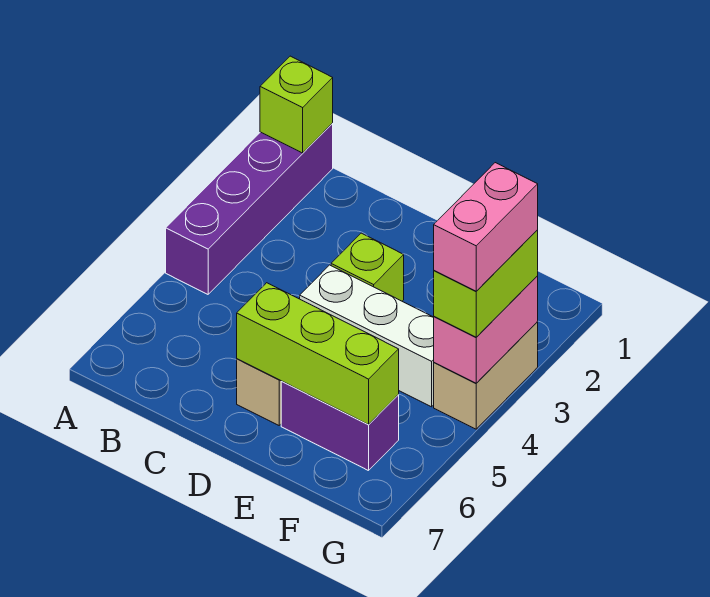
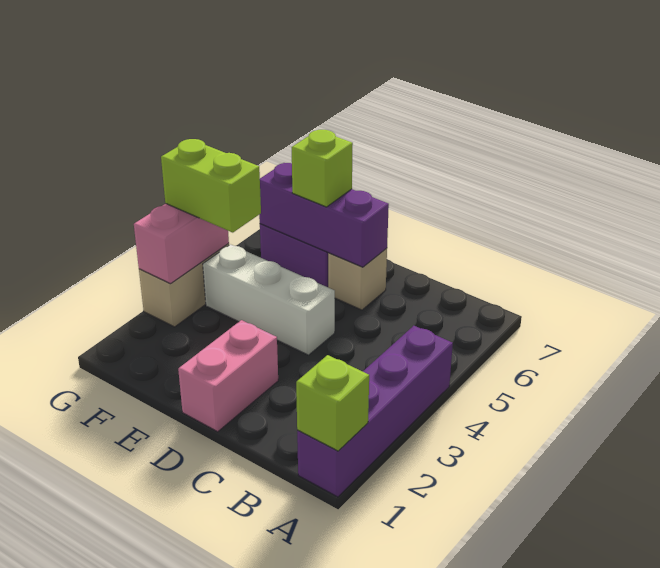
lime brick D3 level 1 -> lime brick E6 level 3
lime brick D6:F6 level 2 -> purple brick D6:F6 level 2
lime brick G3:G4 level 3 -> lime brick F4:G4 level 3
pink brick G3:G4 level 4 -> pink brick D1:D2 level 1

